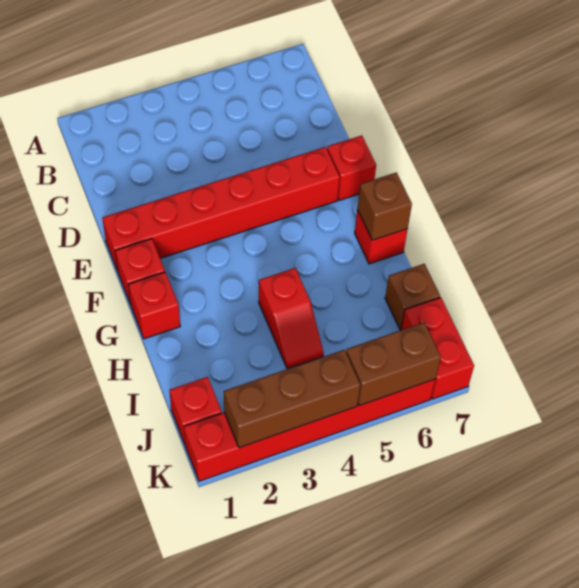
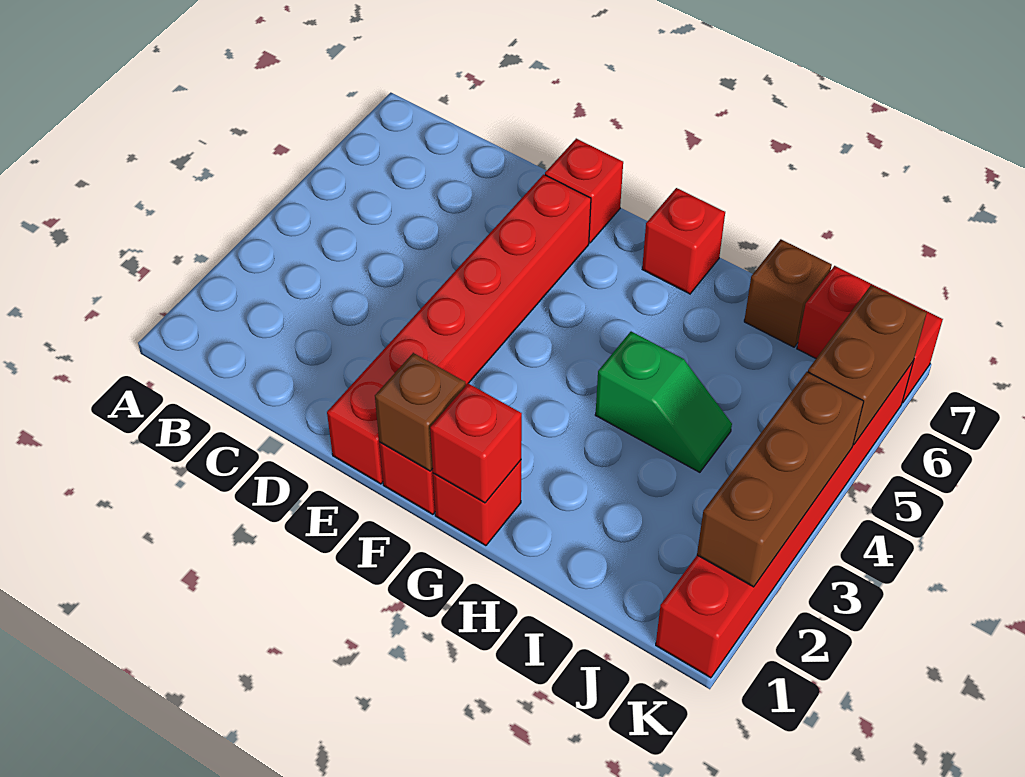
brown brick G7 level 2 -> brown brick F1 level 2
red slope H4:I4 level 1 top H -> green slope H4:I4 level 1 top H
red brick J1 level 1 -> red brick G1 level 2

